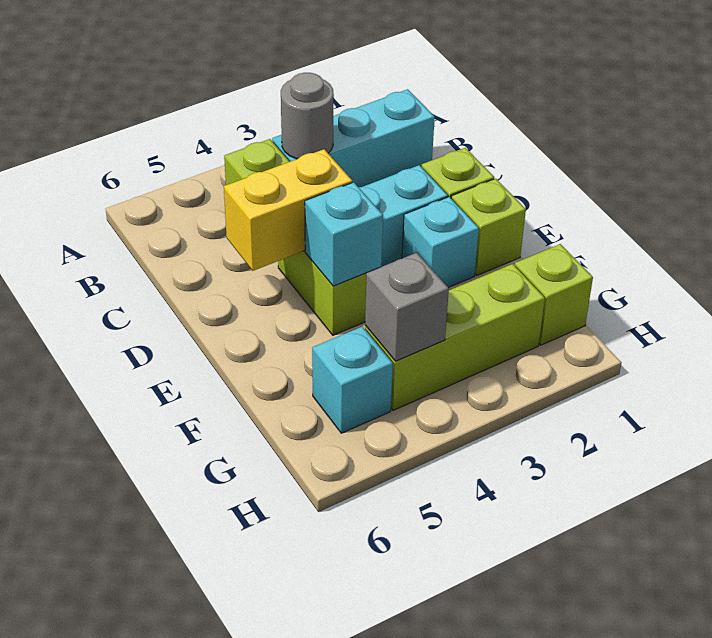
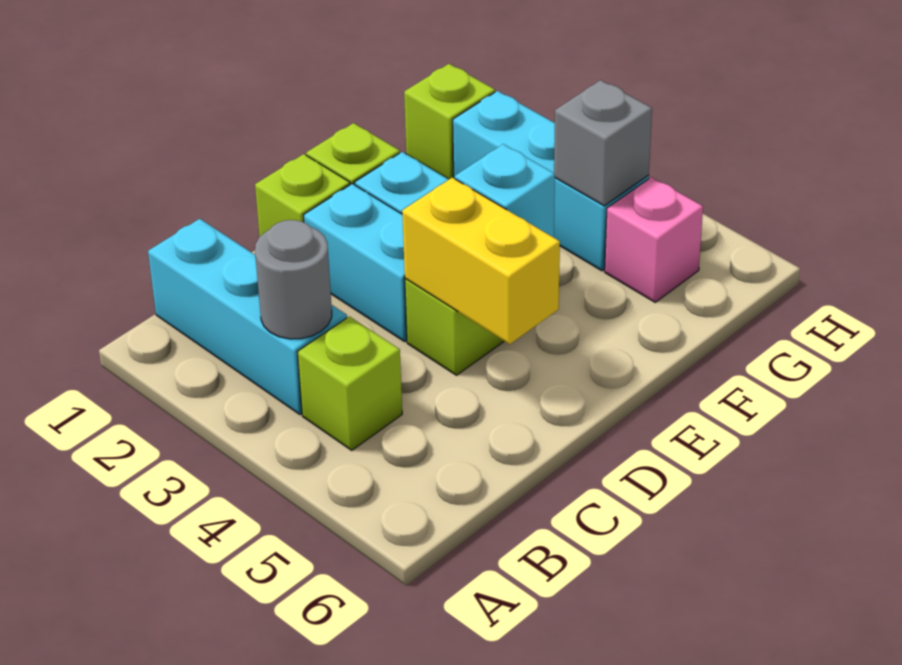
lime brick G2:G4 level 1 -> cyan brick G2:G4 level 1
cyan brick G5 level 1 -> pink brick G5 level 1

